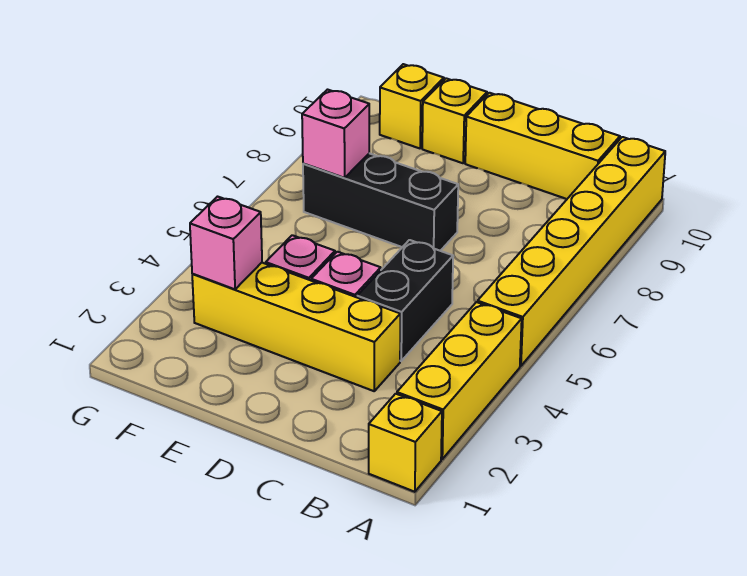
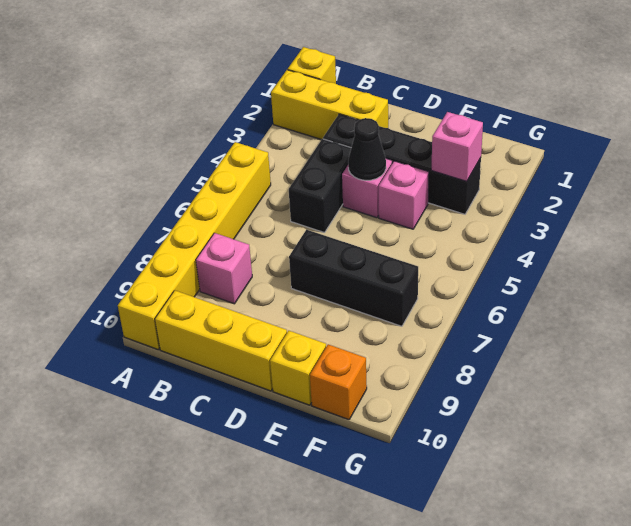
yellow brick A2:A4 level 1 -> yellow brick A2:C2 level 1
yellow brick C3:F3 level 1 -> black brick C3:F3 level 1
none -> black cone D4 level 2
pink brick F7 level 2 -> pink brick B8 level 1
yellow brick F10 level 1 -> orange brick F10 level 1

